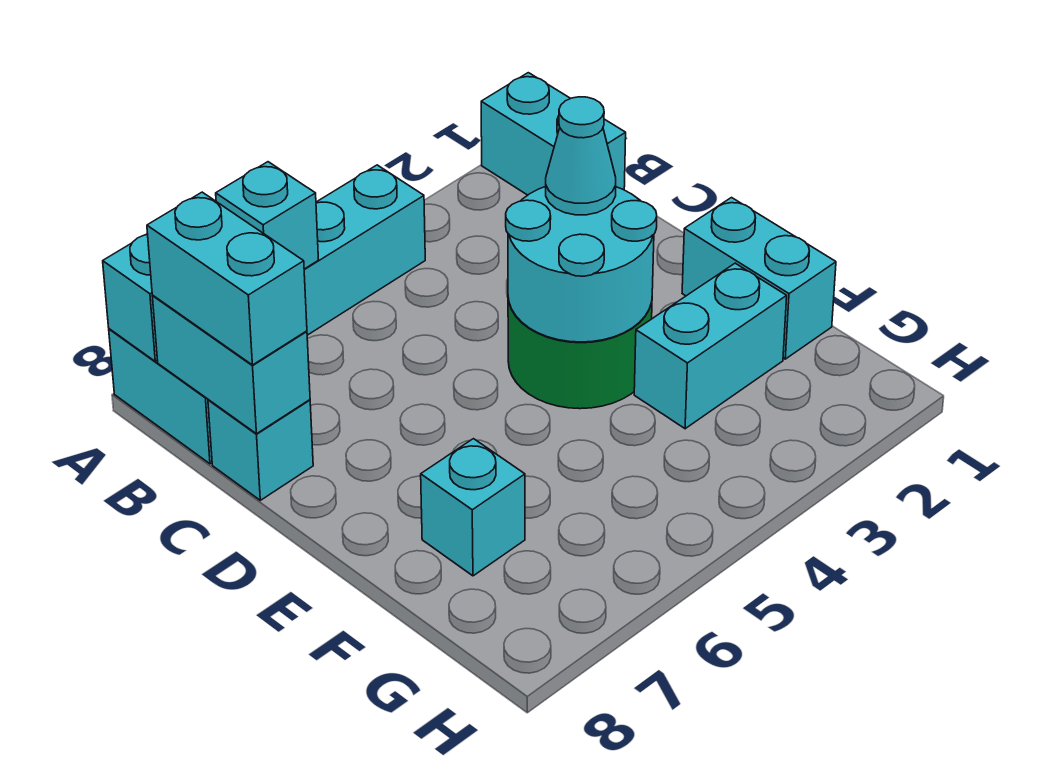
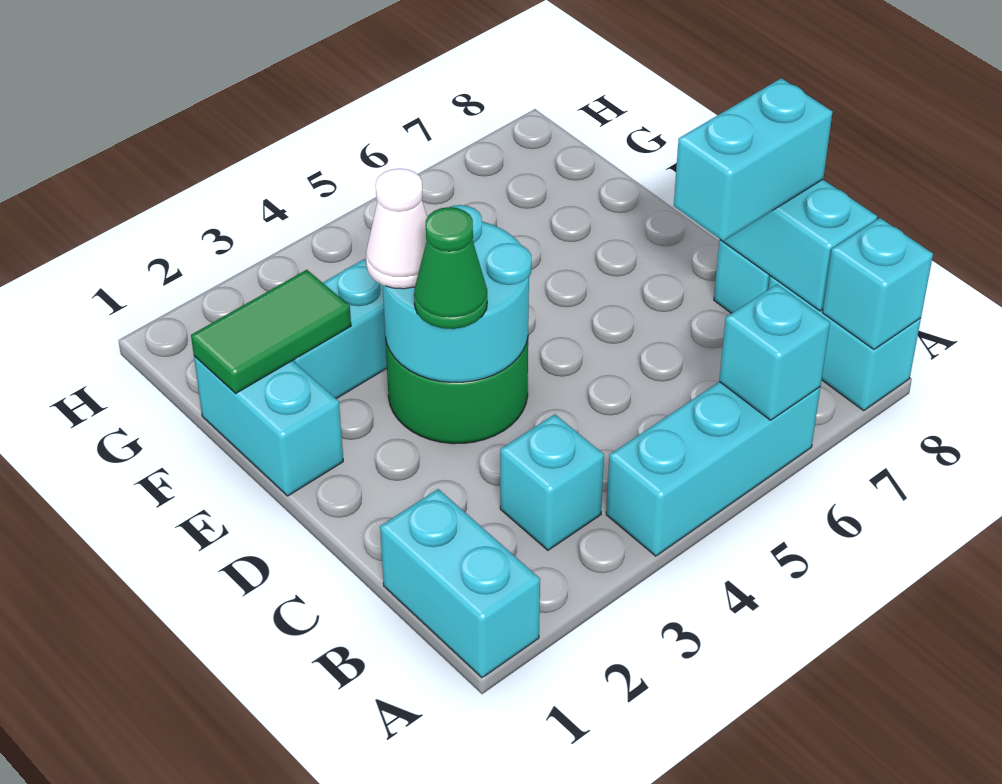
cyan brick B8:C8 level 3 -> cyan brick C7:C8 level 3
cyan cone D3 level 3 -> green cone D3 level 3
none -> white cone E3 level 3
none -> green tile F1:F2 level 2
cyan brick F7 level 1 -> cyan brick B3 level 1

